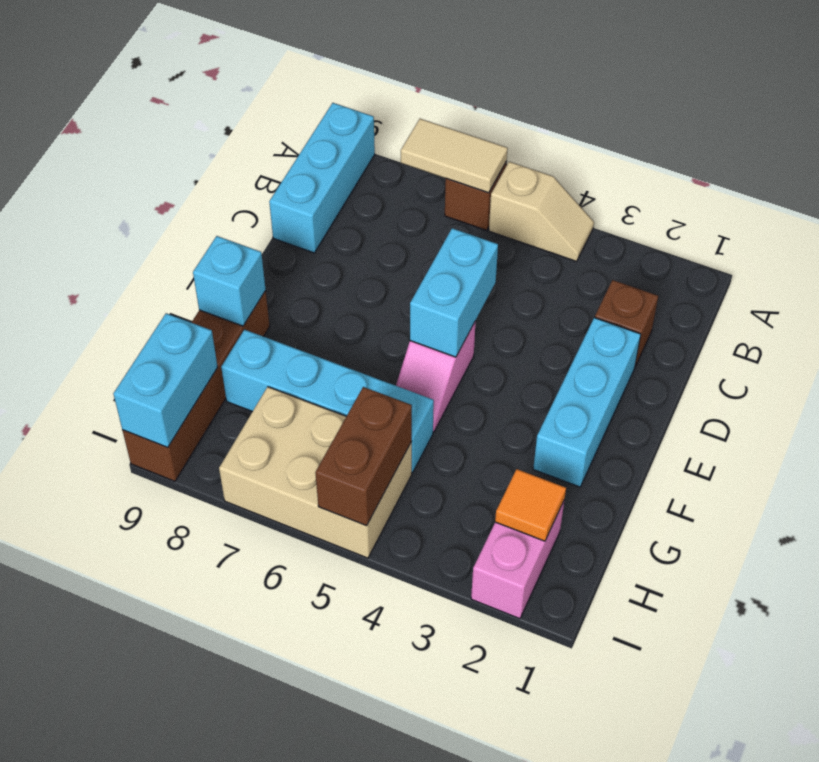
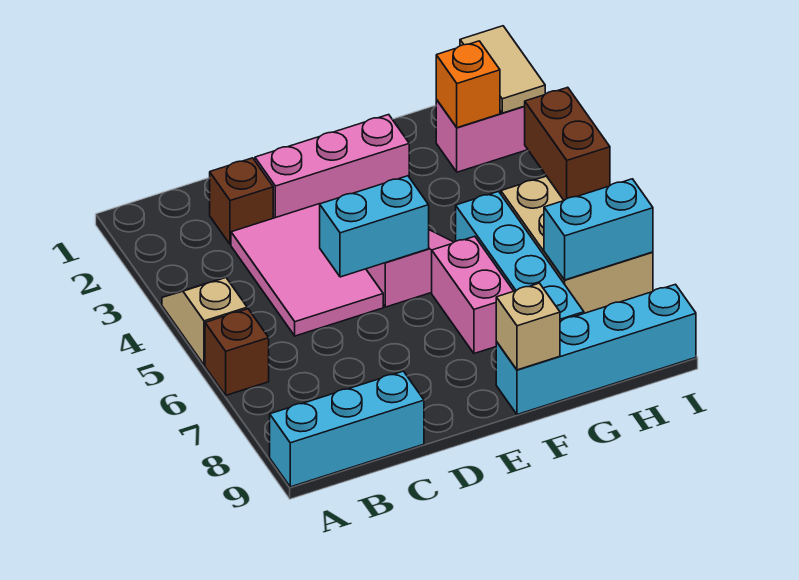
tan tile A6:A7 level 2 -> tan tile I1:I2 level 2
none -> pink tile C3:D5 level 1
cyan brick D2:F2 level 1 -> pink brick D2:F2 level 1
none -> pink brick F6:F7 level 1
brown brick F9:I9 level 1 -> cyan brick F9:I9 level 1
cyan brick F9 level 2 -> tan brick F9 level 2
orange tile H2 level 2 -> orange brick H2 level 2
brown brick H5:I5 level 2 -> brown brick I4:I5 level 2
cyan brick H9:I9 level 2 -> cyan brick H7:I7 level 2

